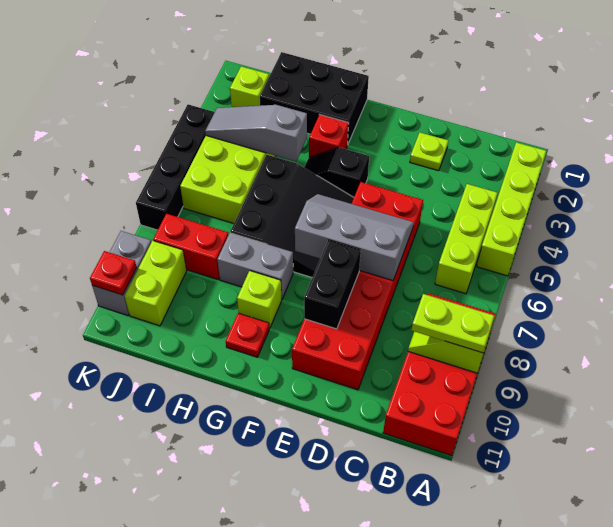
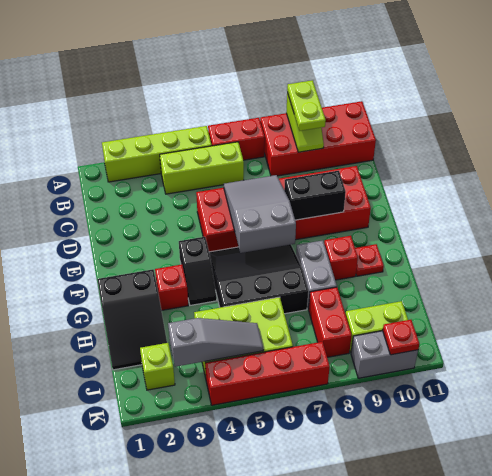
none -> red brick A6:A7 level 1
lime plate D2 level 1 -> none
grey slope D6:F7 level 2 top 7 -> grey slope D6:F7 level 2 top F
black brick G1:I2 level 1 -> black slope G1:I2 level 1 top G
lime brick G9 level 1 -> red brick G9 level 1
grey slope H4:J4 level 2 top H -> grey slope J3:J5 level 2 top 3
black brick K4:K7 level 1 -> red brick K4:K7 level 1

